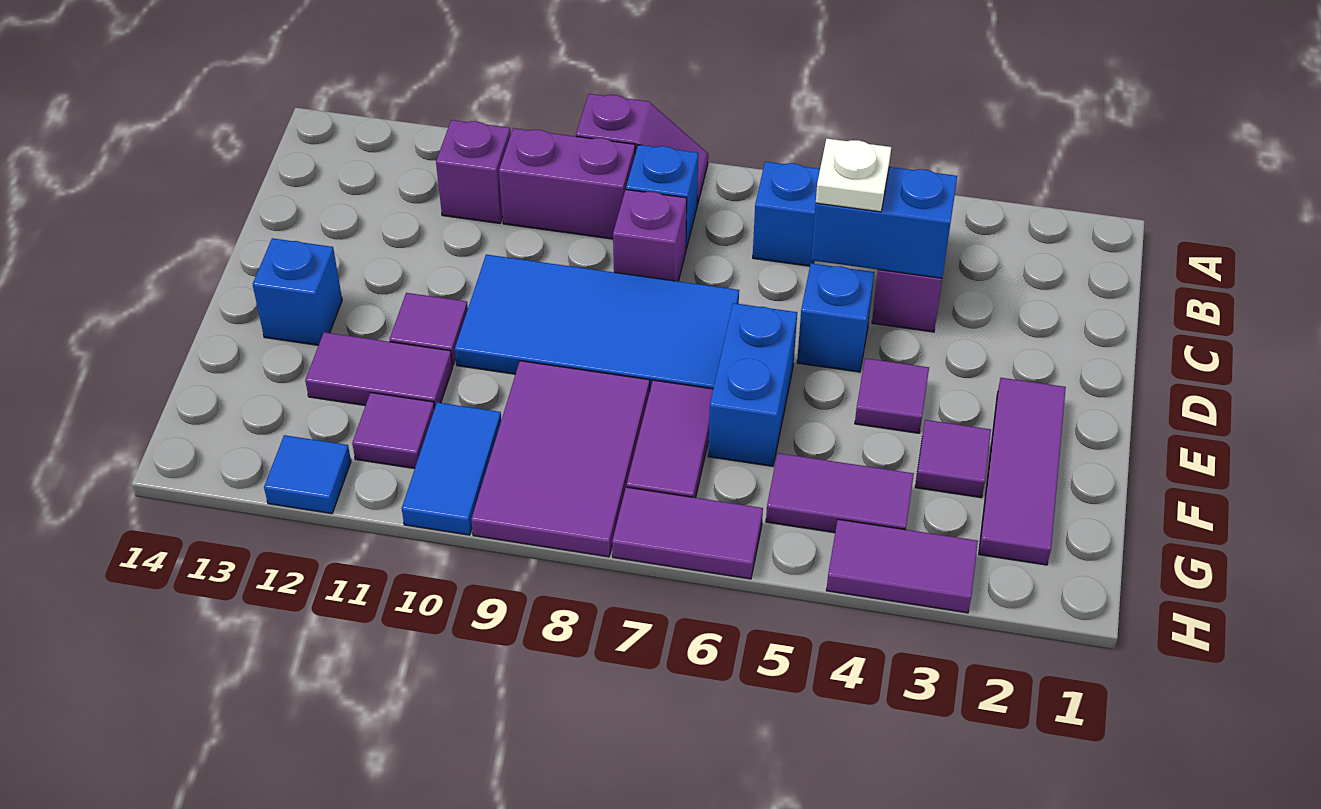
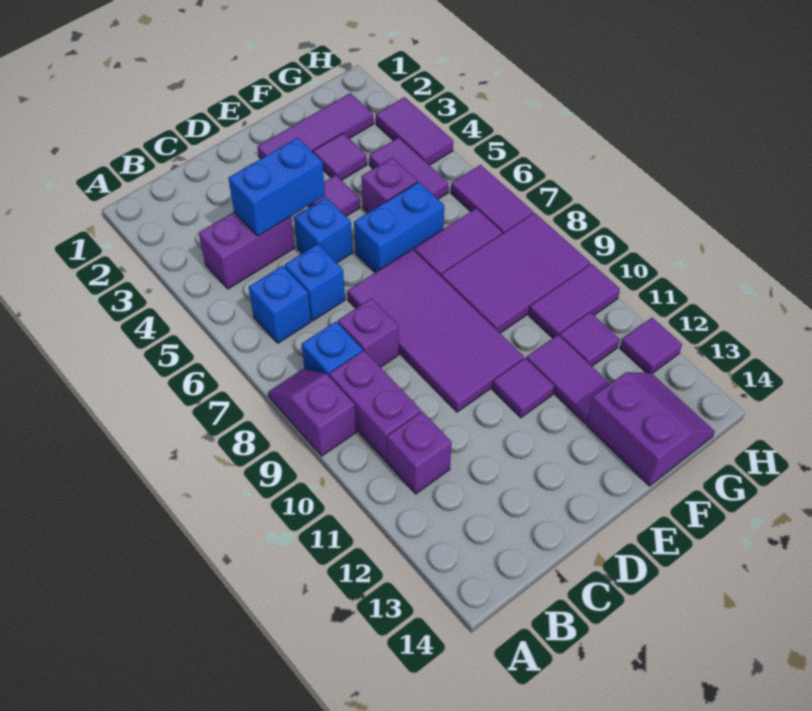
blue brick C4:C5 level 2 -> blue brick C4:D4 level 2
white plate C5 level 3 -> none
blue tile D7:E10 level 1 -> purple tile D7:E10 level 1
blue brick E13 level 1 -> blue brick C6 level 1
none -> purple brick F5 level 1
none -> purple slope F13:G14 level 1 top F
blue tile G10:H10 level 1 -> purple tile G10:H10 level 1
blue tile H12 level 1 -> purple tile H12 level 1

